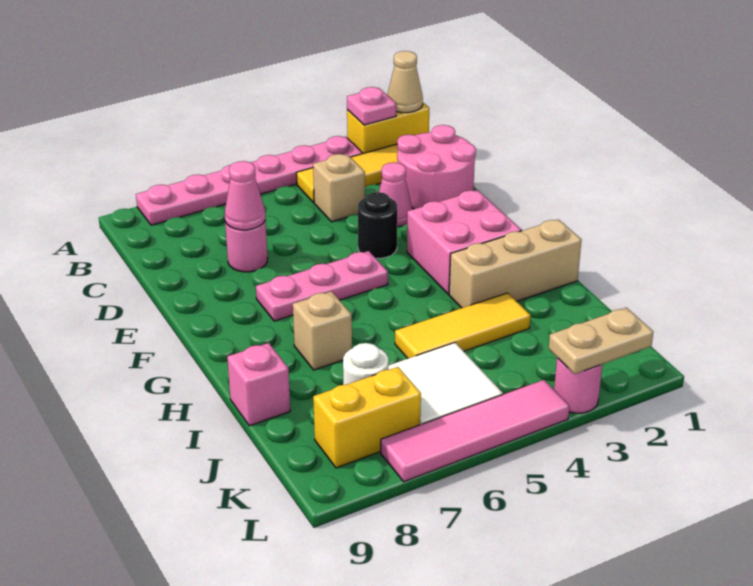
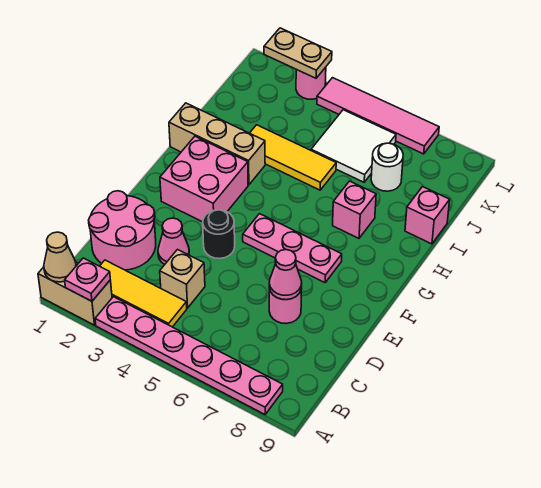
yellow brick A1:A2 level 1 -> tan brick A1:A2 level 1
tan brick H7 level 1 -> pink brick H7 level 1
yellow brick K7:K8 level 1 -> none

